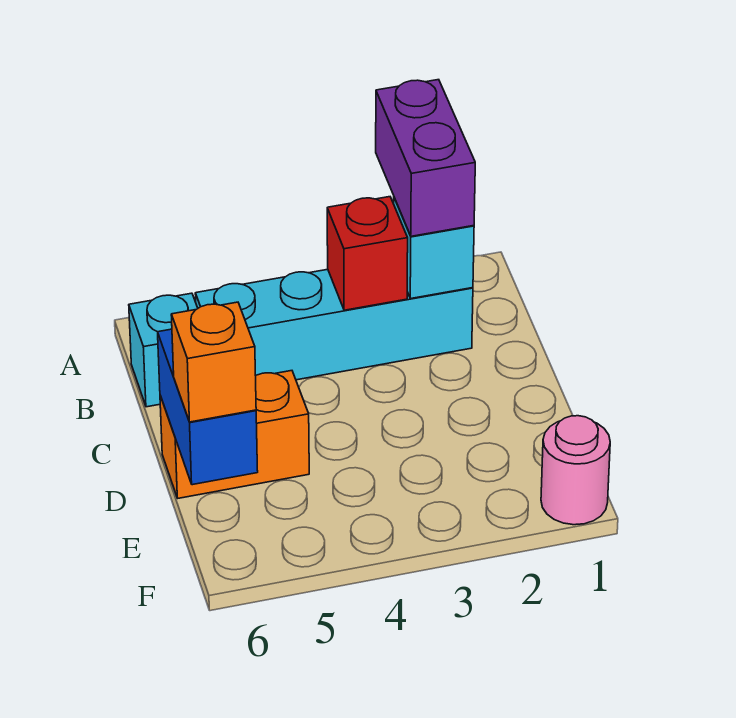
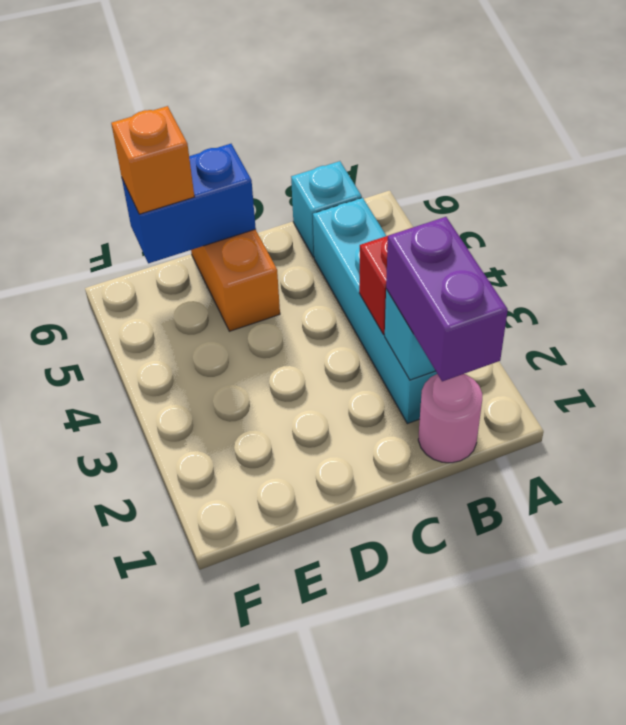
purple brick A2:B2 level 3 -> purple brick B1:B2 level 3
pink round brick F1 level 1 -> pink round brick B1 level 1

